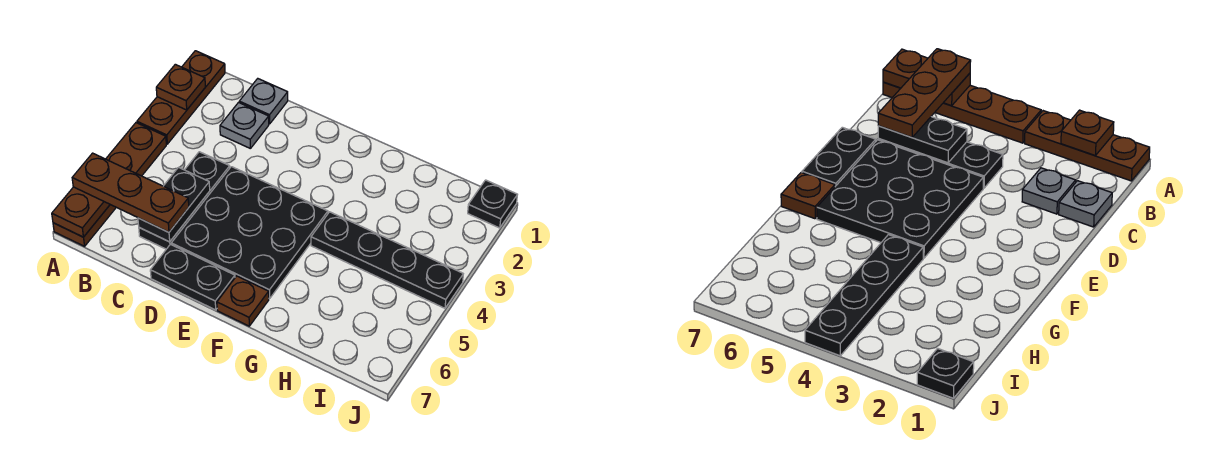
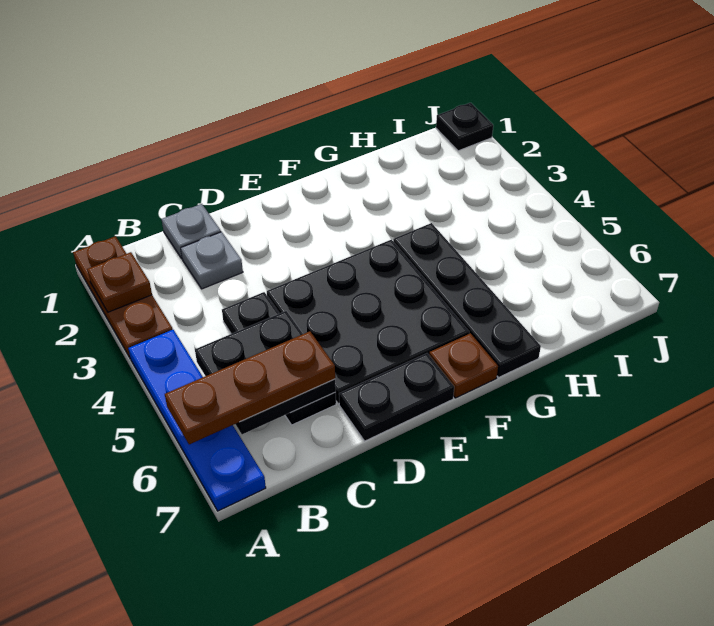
brown plate A4:A7 level 1 -> blue plate A4:A7 level 1
brown plate A6:A7 level 2 -> none
black plate C5:C6 level 2 -> black plate B5:C6 level 2
black plate G4:J4 level 1 -> black plate G4:G7 level 1

